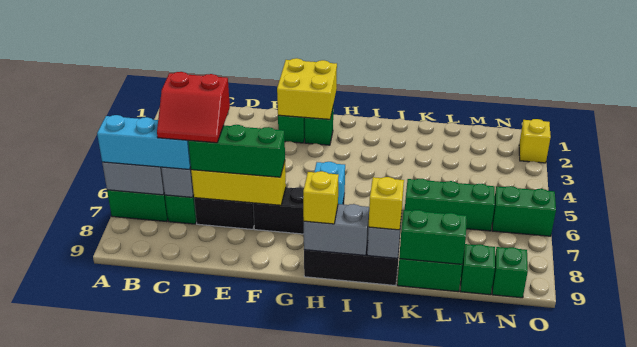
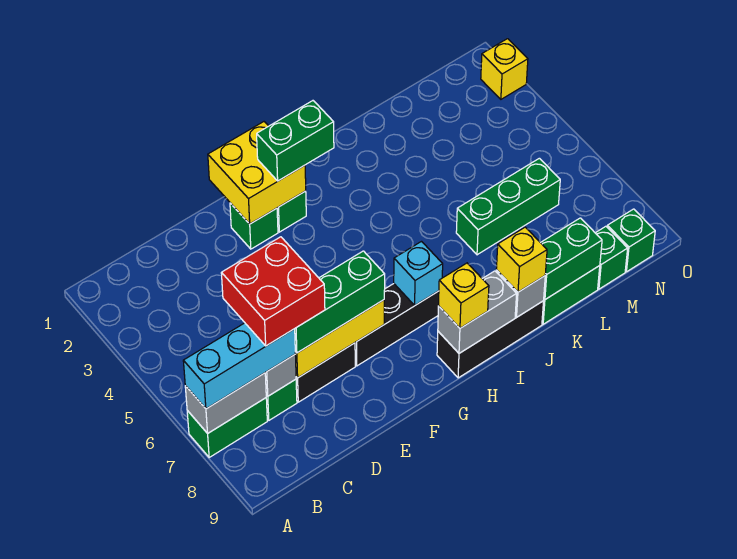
red slope C6:D7 level 4 top 6 -> red brick C6:D7 level 4
green brick N6:O6 level 1 -> green brick G2:H2 level 3

